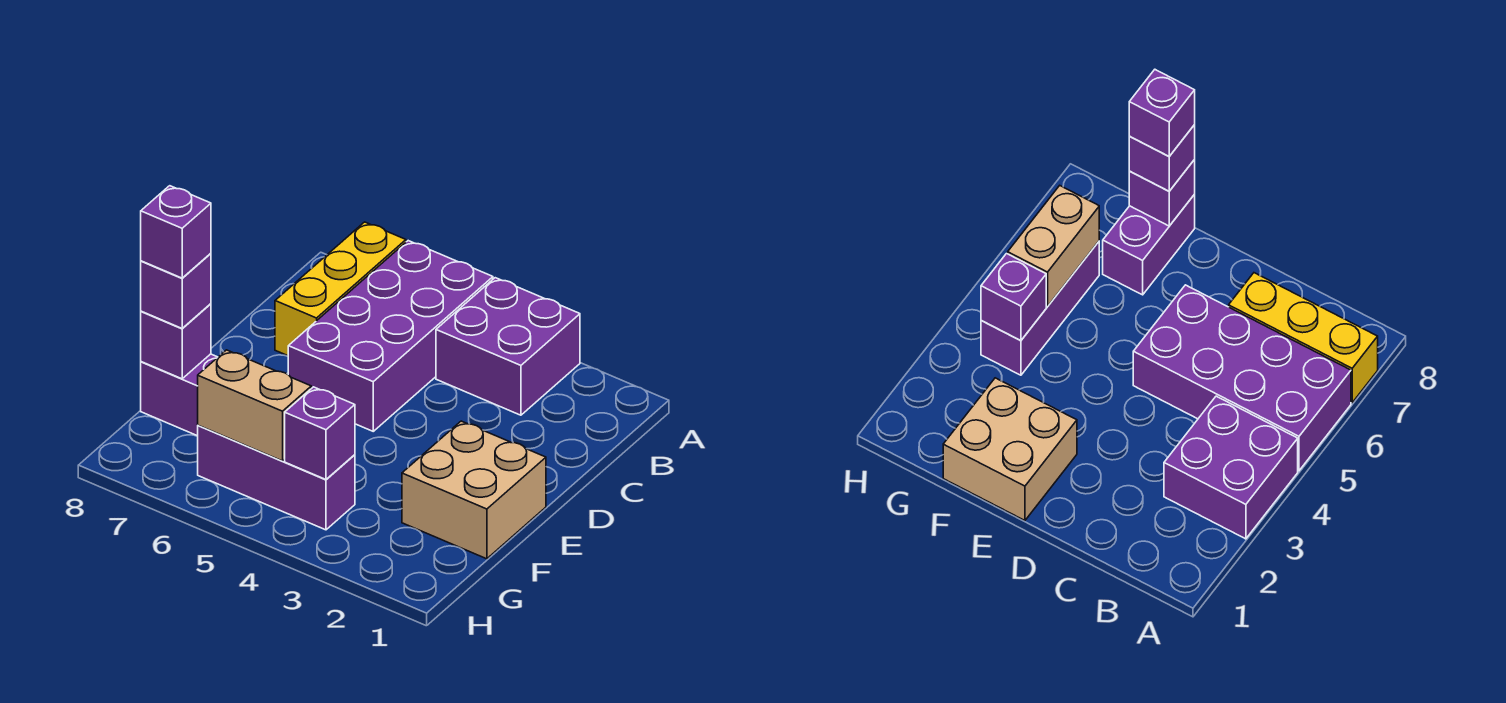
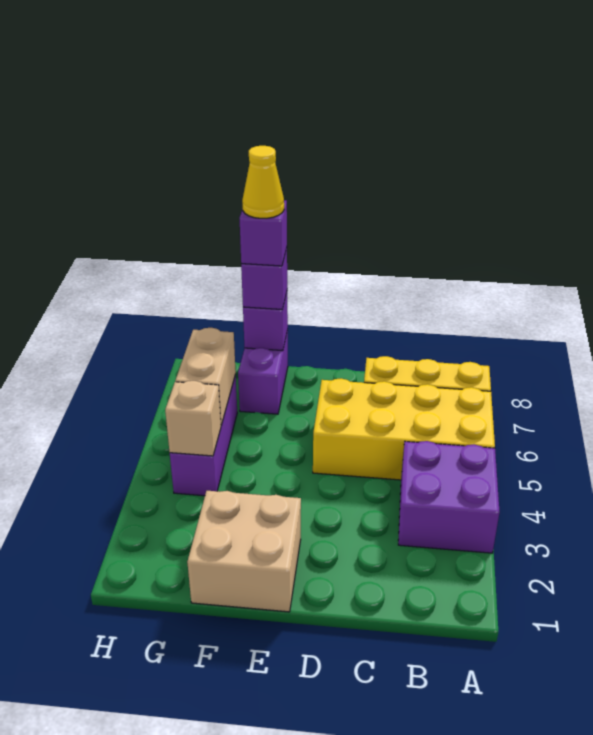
purple brick A5:D6 level 1 -> yellow brick A5:D6 level 1
none -> yellow cone F8 level 5
purple brick G4 level 2 -> tan brick G4 level 2

